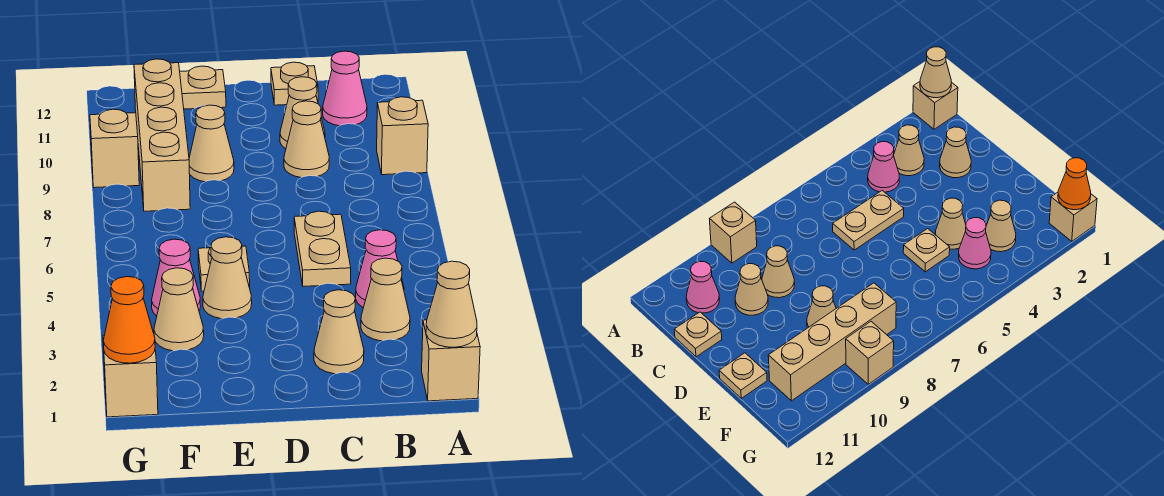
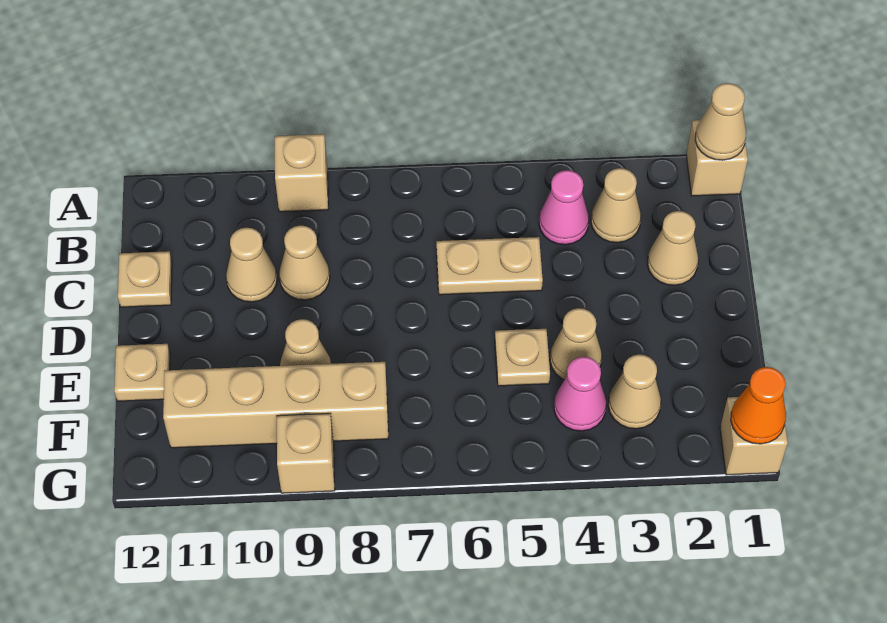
pink cone B11 level 1 -> none

